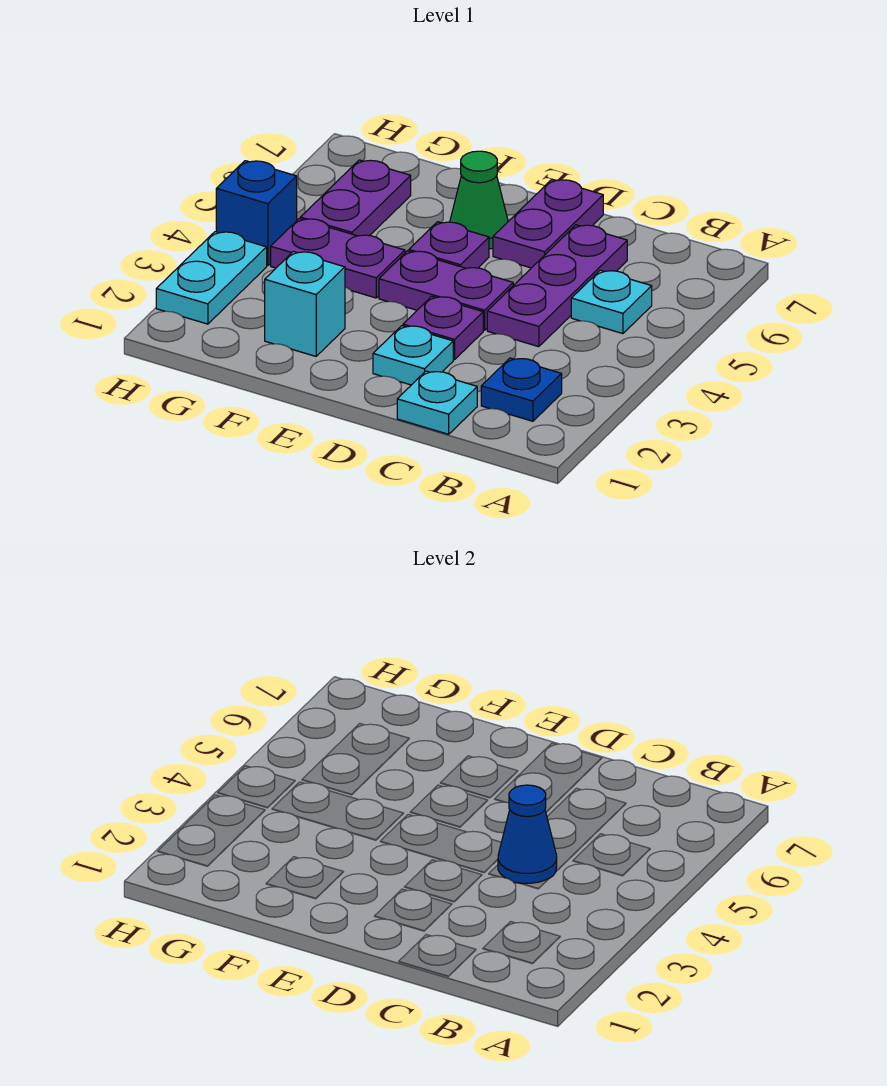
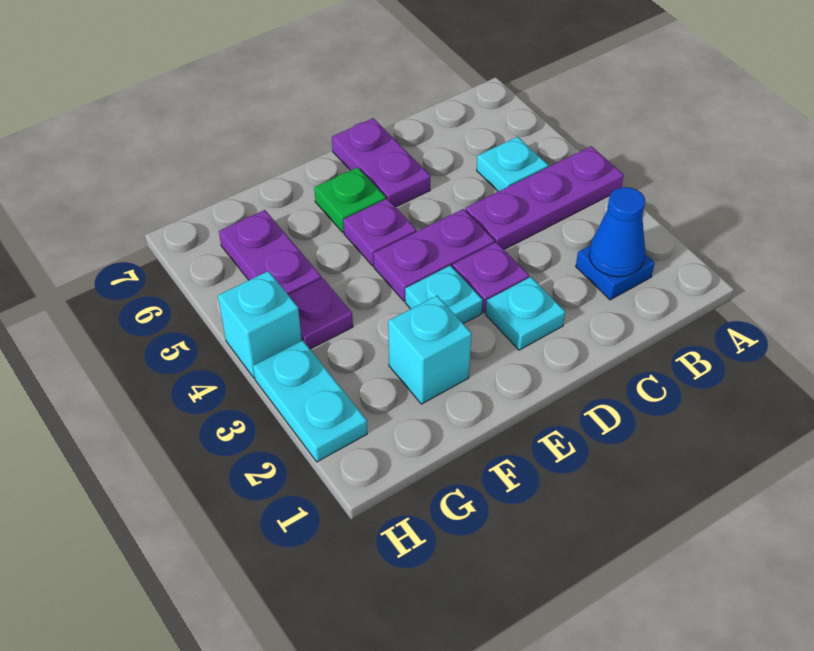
cyan plate C1 level 1 -> cyan plate E3 level 1
purple plate C4:C6 level 1 -> purple plate A4:C4 level 1
blue cone C4 level 2 -> blue cone B2 level 2
green cone E6 level 1 -> green plate E6 level 1
purple plate F4:G4 level 1 -> purple plate G4 level 1
blue brick H4 level 1 -> cyan brick H4 level 1

